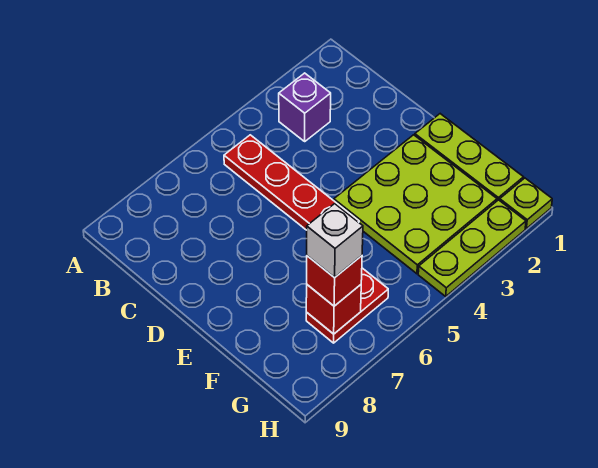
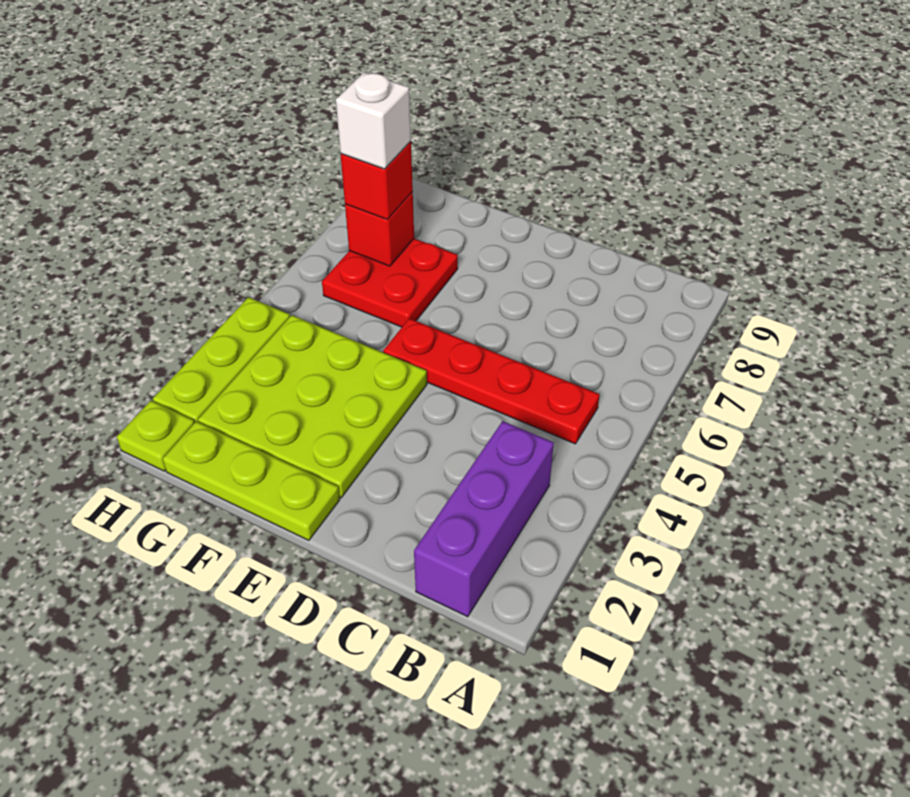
purple brick B3 level 1 -> purple brick B1:B3 level 1
red plate G6:G7 level 1 -> red plate F6:G7 level 1

